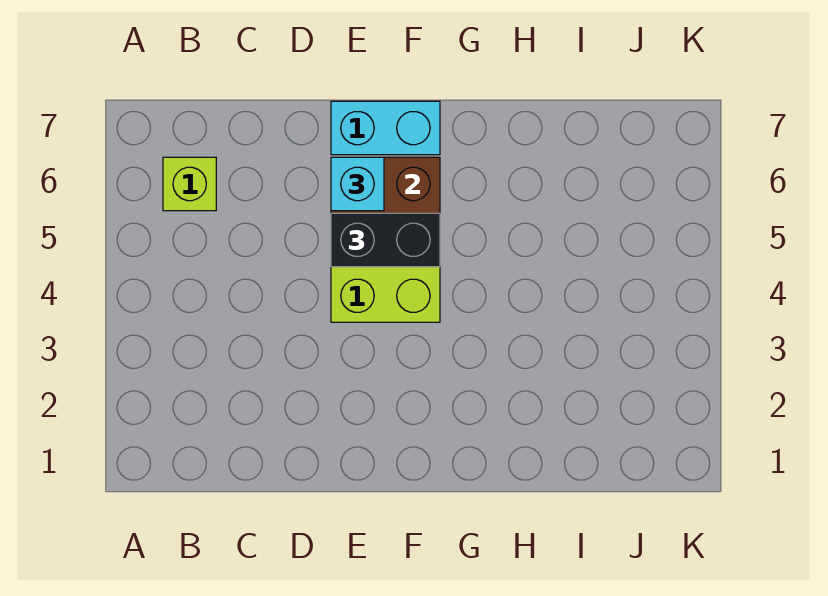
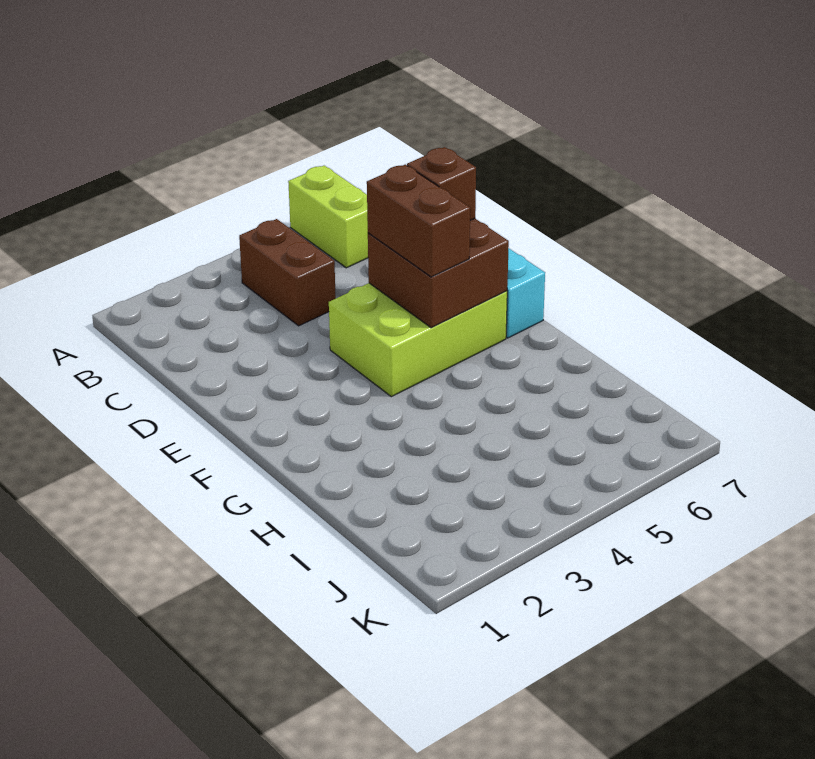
none -> brown brick B4:C4 level 1
lime brick B6 level 1 -> lime brick A6:B6 level 1
black brick E5:F5 level 3 -> brown brick E5:F5 level 3
cyan brick E6 level 3 -> brown brick E6 level 3

